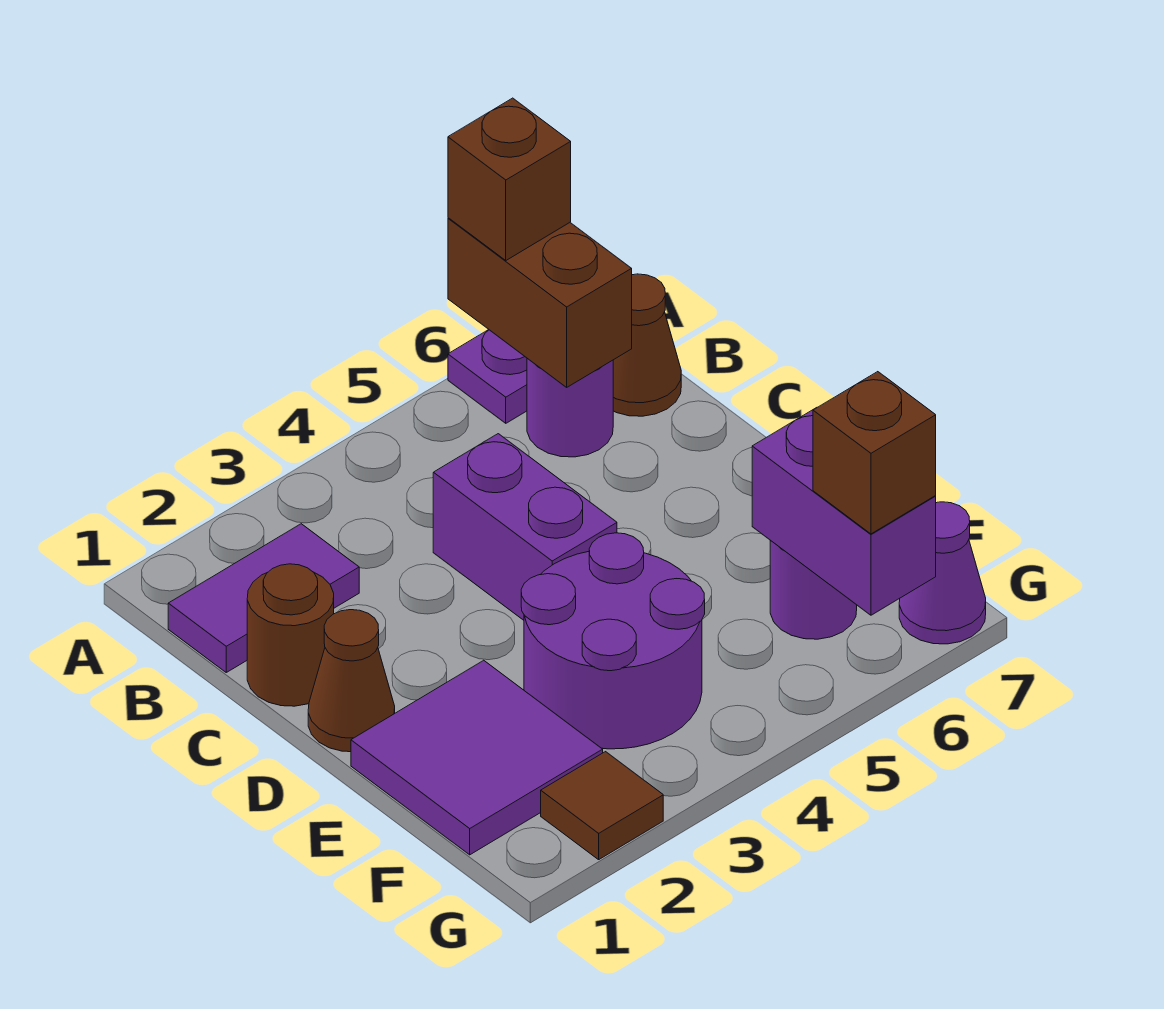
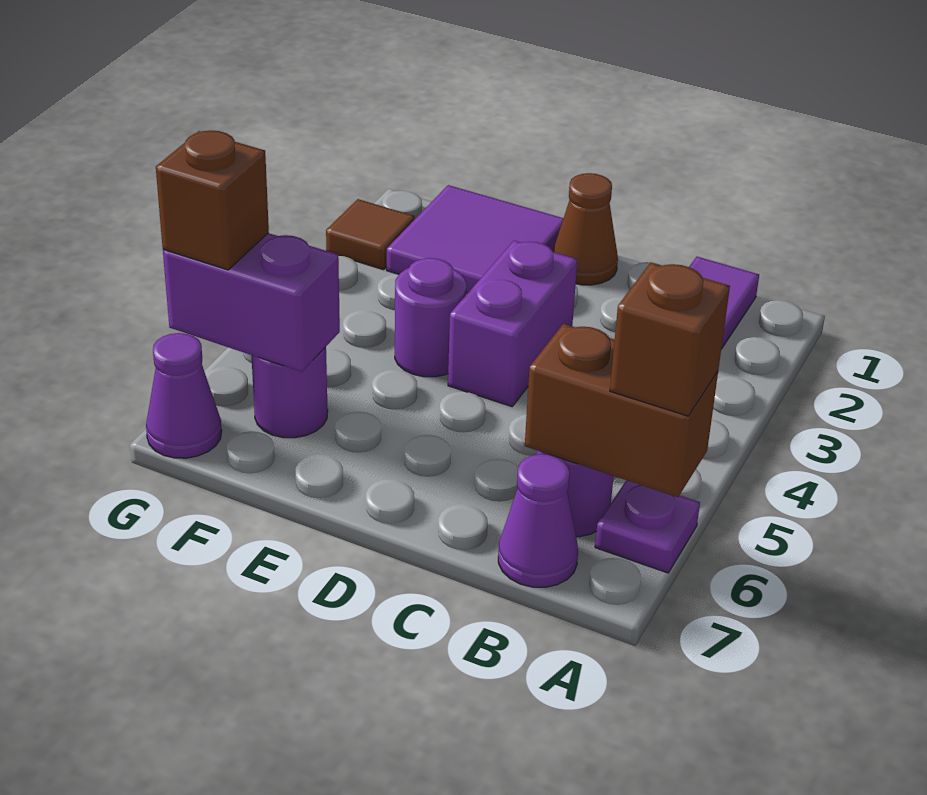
brown cone B7 level 1 -> purple cone B7 level 1
brown round brick C1 level 1 -> none
purple brick C4:D4 level 1 -> purple brick D3:D4 level 1
purple round brick E3:F4 level 1 -> purple round brick E4 level 1

